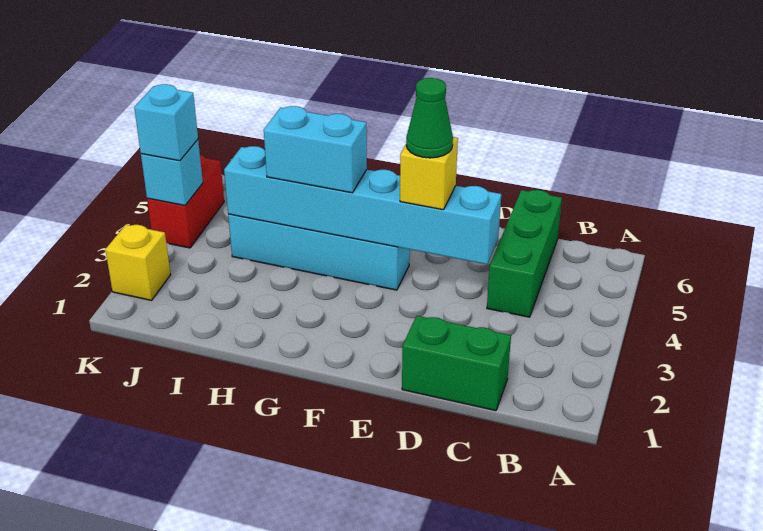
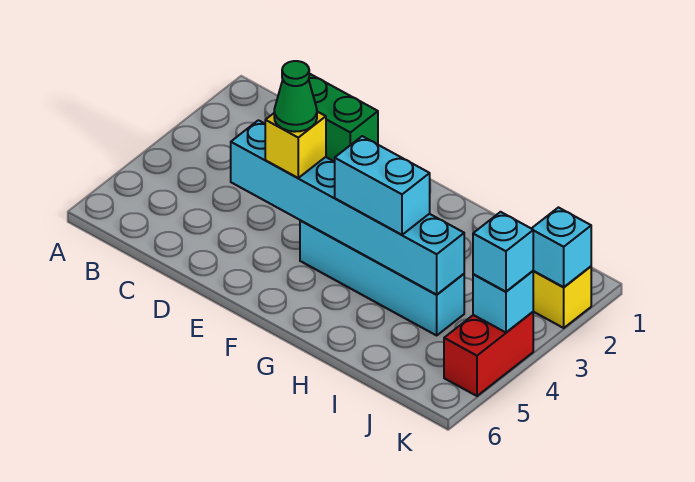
green brick C4:C6 level 1 -> none
none -> cyan brick K2 level 2

